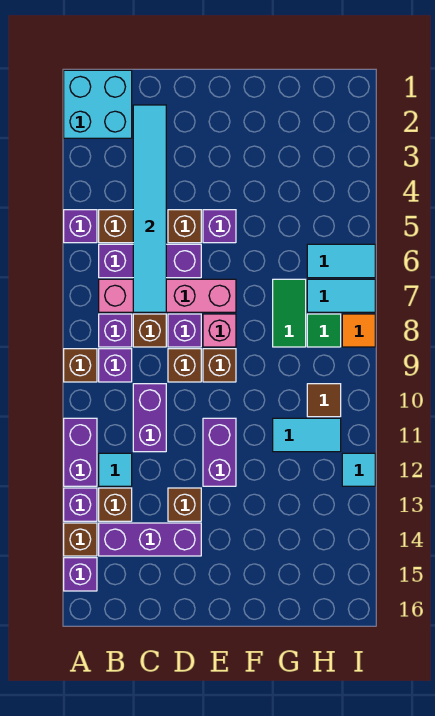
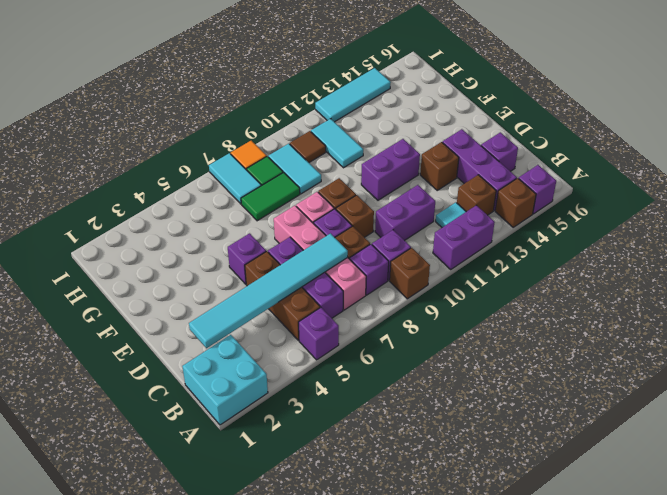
purple brick A13 level 1 -> purple brick C15 level 1
cyan tile H6:I6 level 1 -> cyan tile G9:H9 level 1
cyan tile I12 level 1 -> cyan tile I12:I14 level 1

